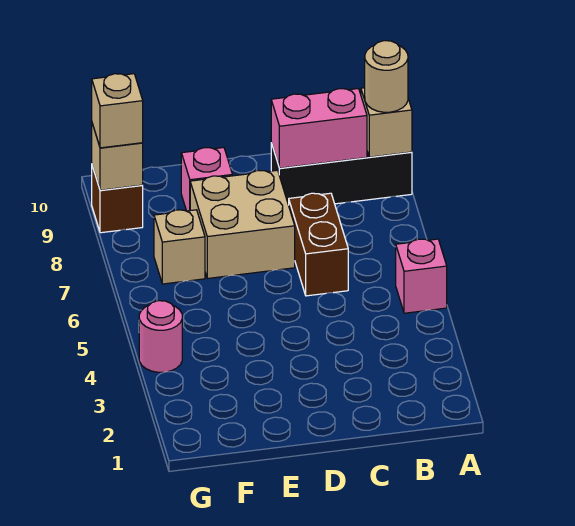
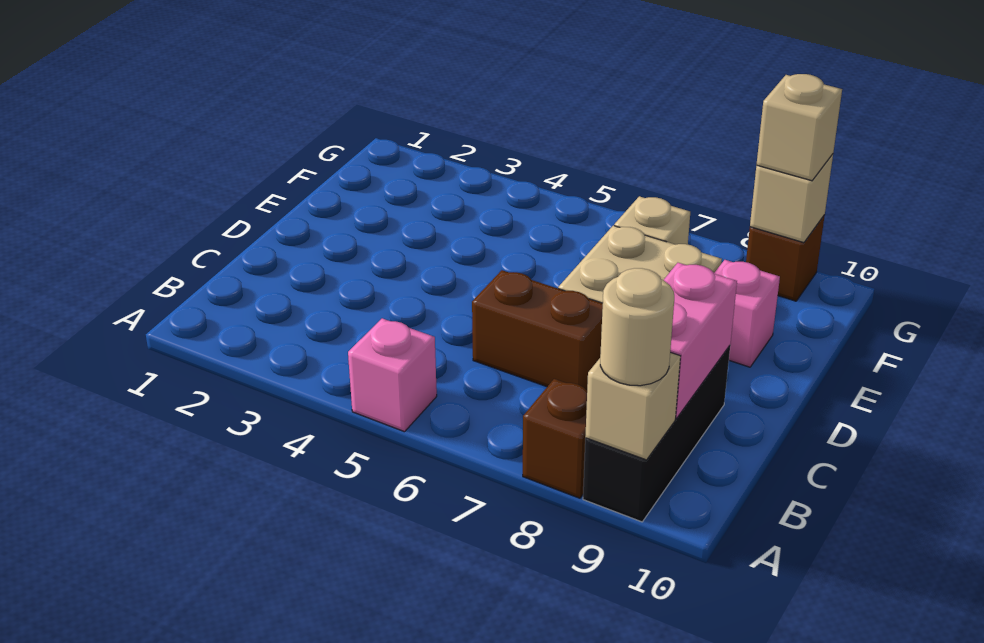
none -> brown brick A8 level 1
pink round brick G4 level 1 -> none

